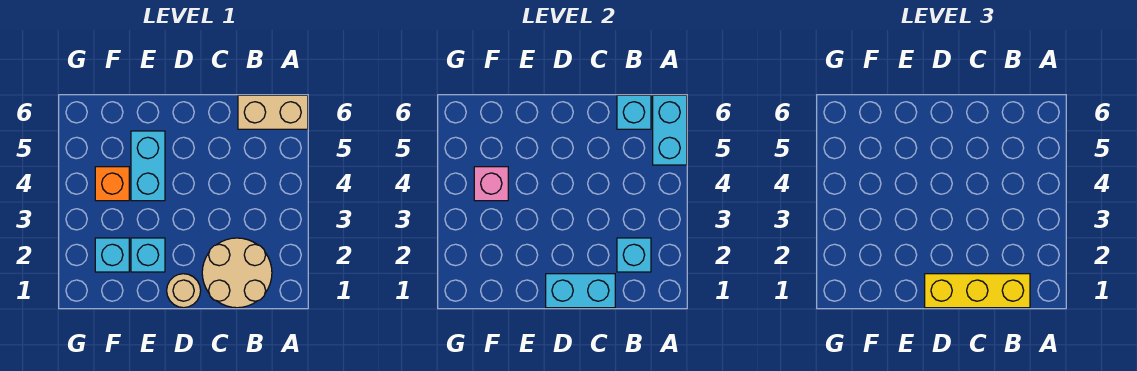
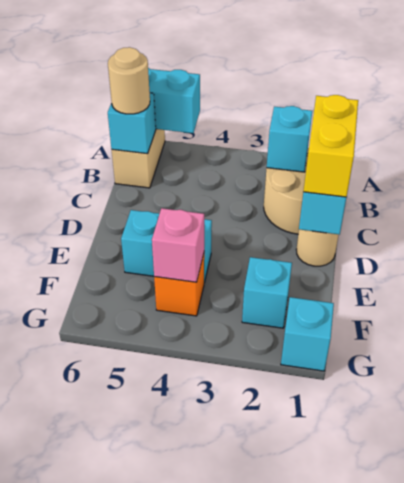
yellow brick B1:D1 level 3 -> yellow brick C1:D1 level 3
none -> tan round brick B6 level 3
cyan brick E2 level 1 -> cyan brick G1 level 1

